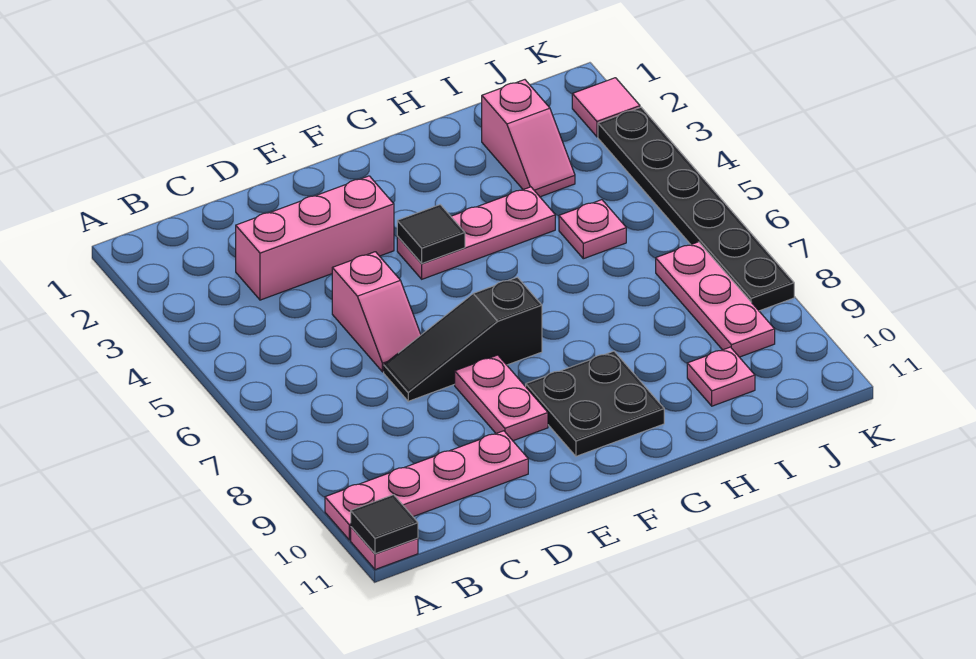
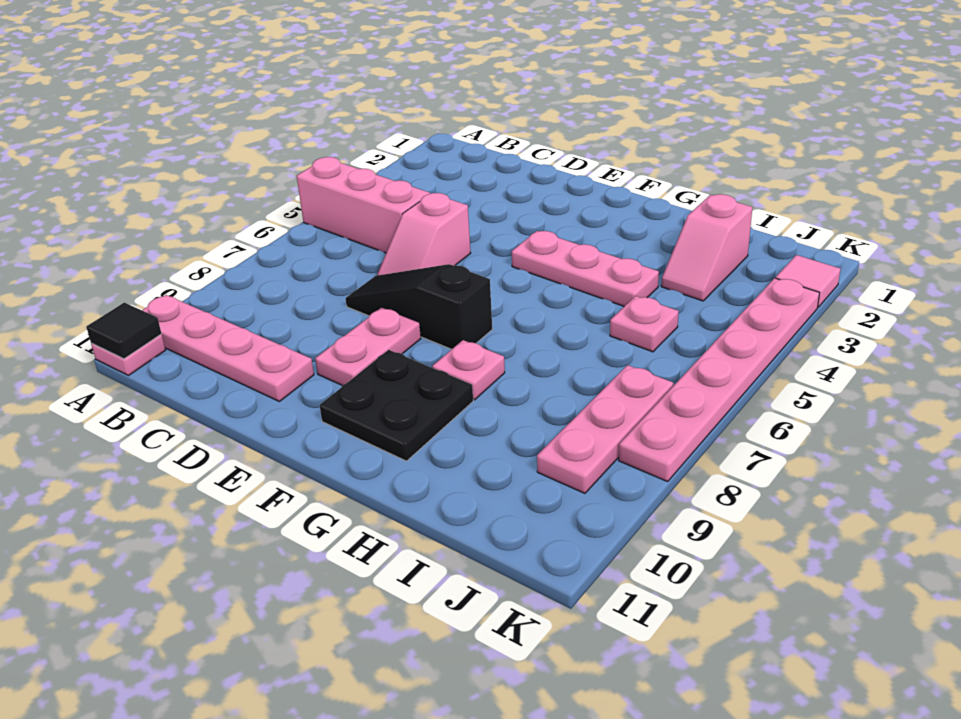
pink brick C3:E3 level 1 -> pink brick A5:C5 level 1
black tile F4 level 2 -> none
pink plate I10 level 1 -> pink plate G8 level 1
black plate K3:K8 level 1 -> pink plate K3:K8 level 1

